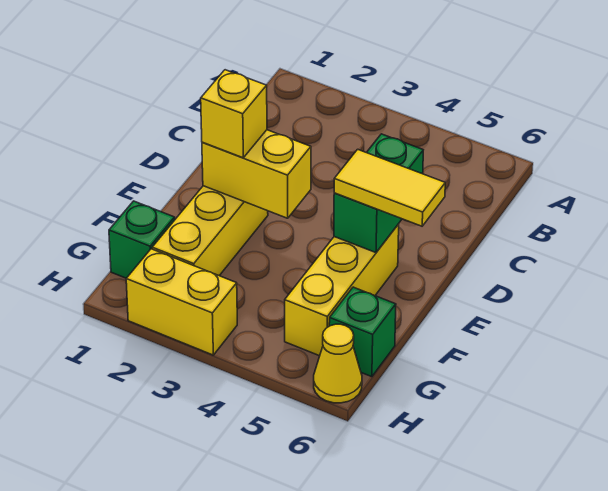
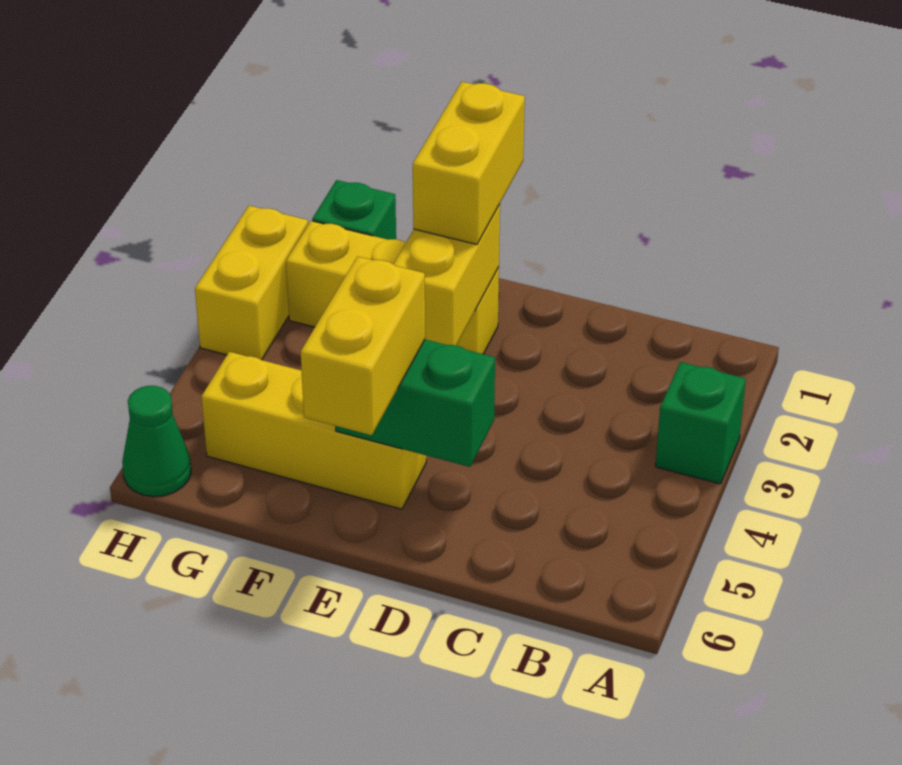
yellow brick E2 level 3 -> yellow brick E1:E2 level 3
yellow tile E5:E6 level 3 -> yellow brick E5:E6 level 3
green brick G6 level 1 -> green brick A3 level 1
yellow cone H6 level 1 -> green cone H6 level 1

